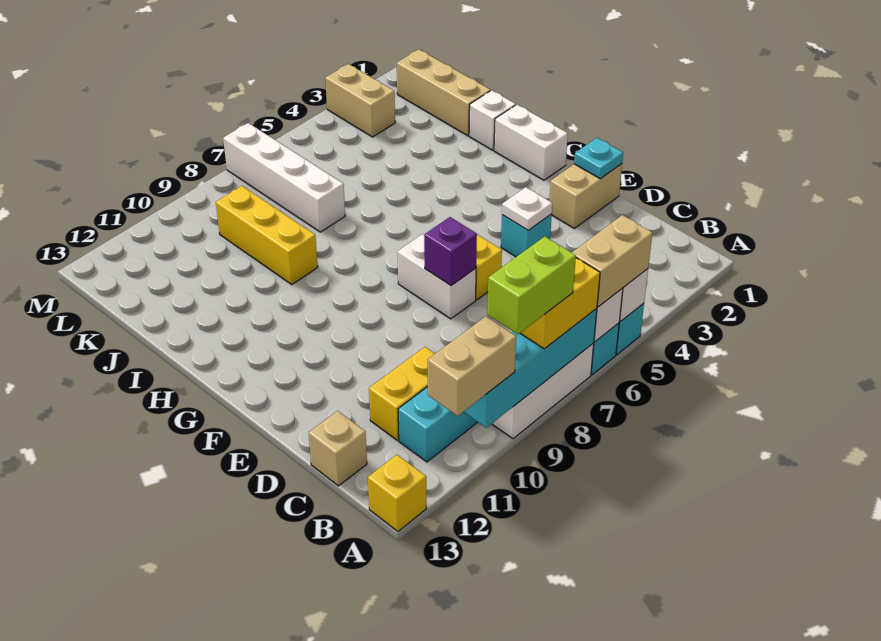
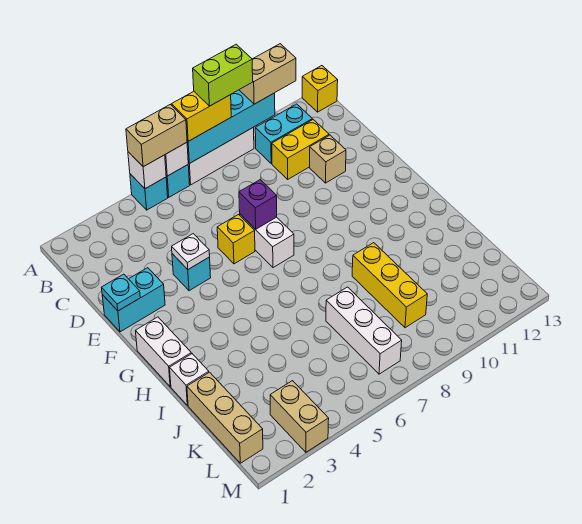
tan brick C13 level 1 -> tan brick D11 level 1
tan brick E1:E2 level 1 -> cyan brick E1:E2 level 1
white brick J7:M7 level 1 -> white brick J7:L7 level 1

